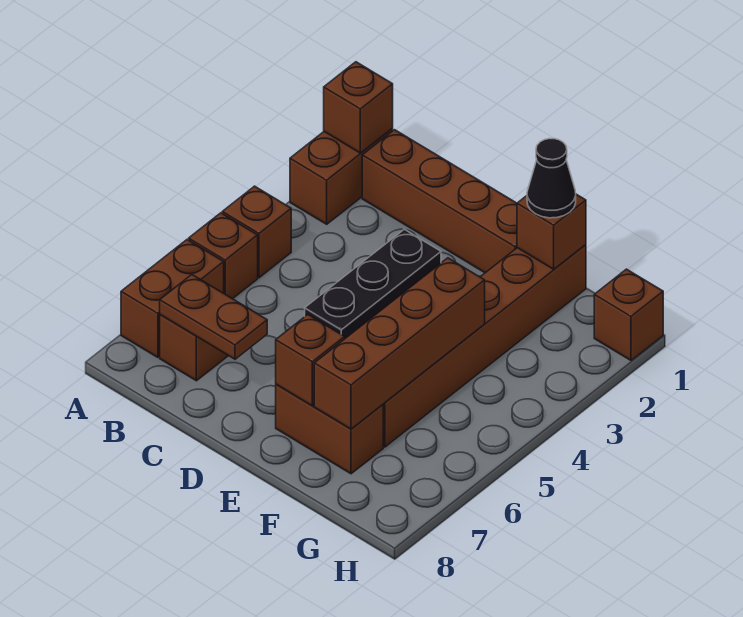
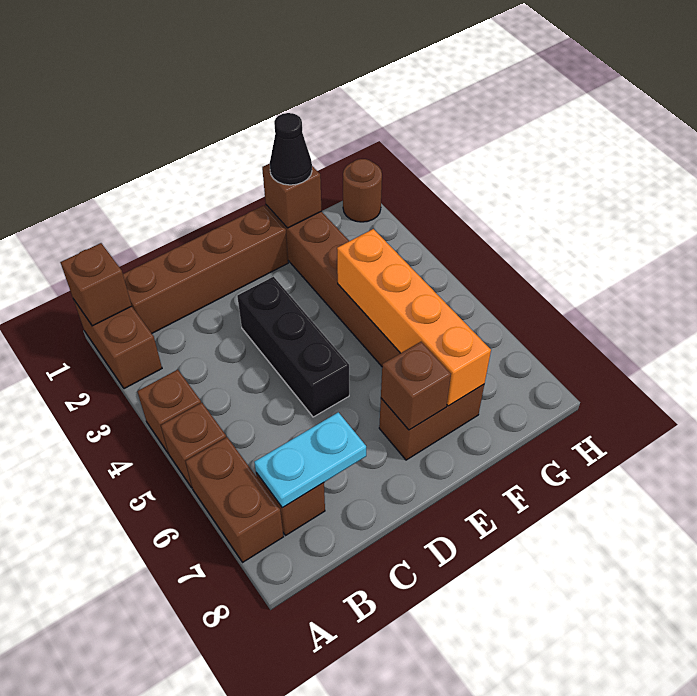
brown plate B7:C7 level 2 -> cyan plate B7:C7 level 2
brown brick F4:F7 level 2 -> orange brick F4:F7 level 2
brown brick H1 level 1 -> brown round brick H1 level 1

